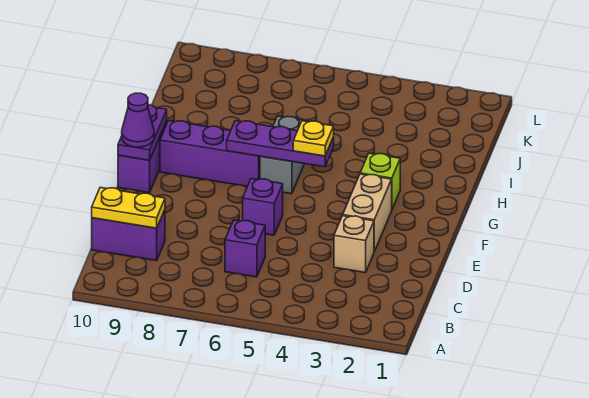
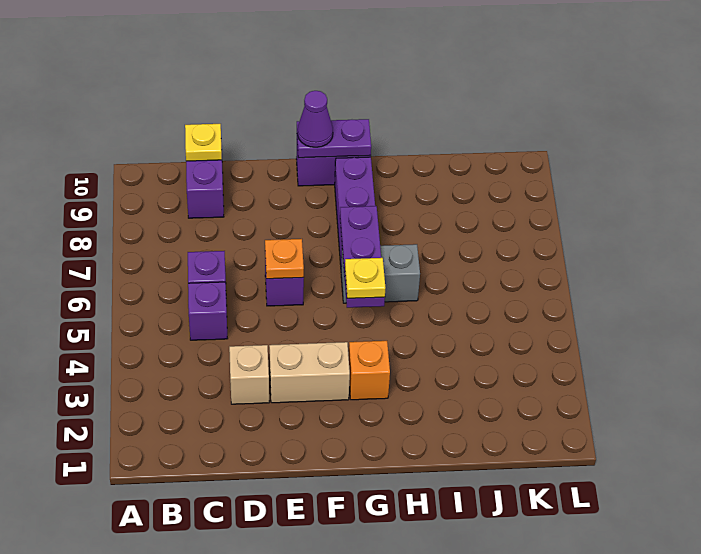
none -> purple brick C5 level 1
yellow plate C9:C10 level 2 -> yellow plate C10 level 2
none -> orange plate E6 level 2
lime brick G3 level 1 -> orange brick G3 level 1

